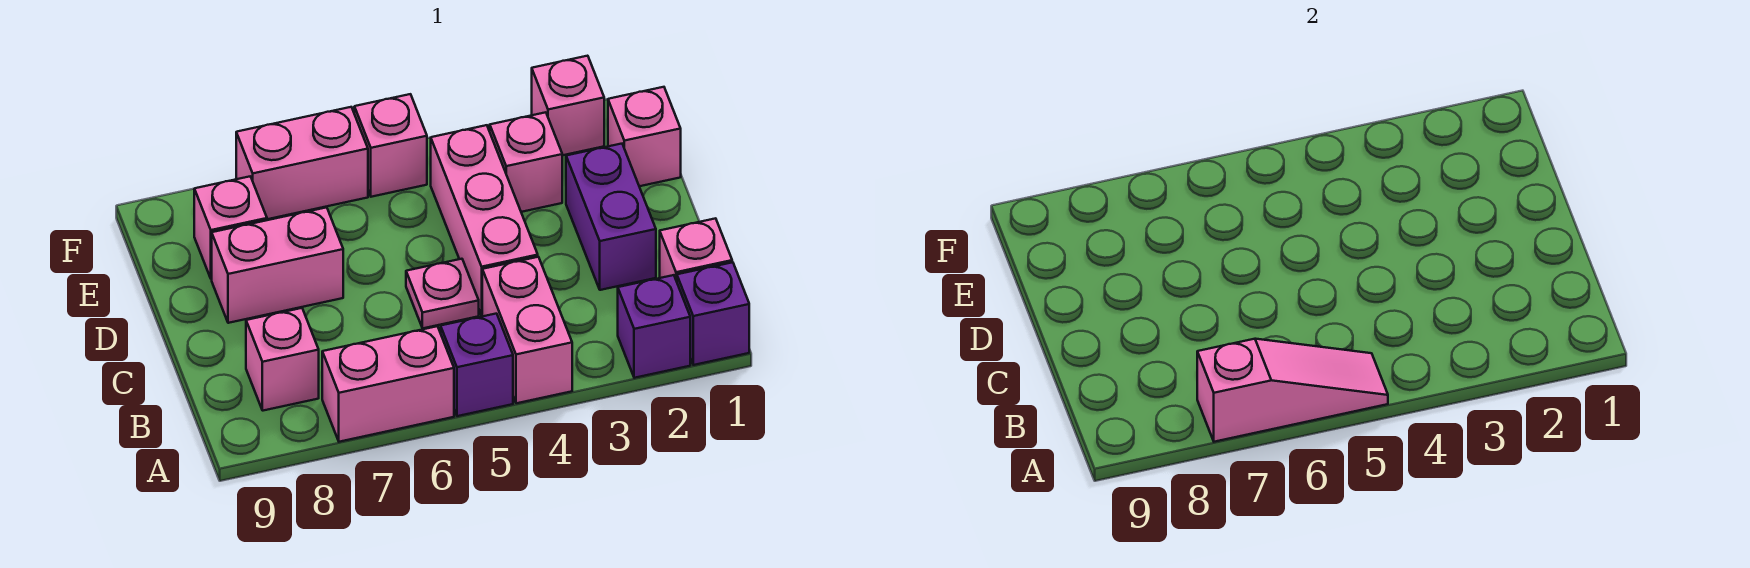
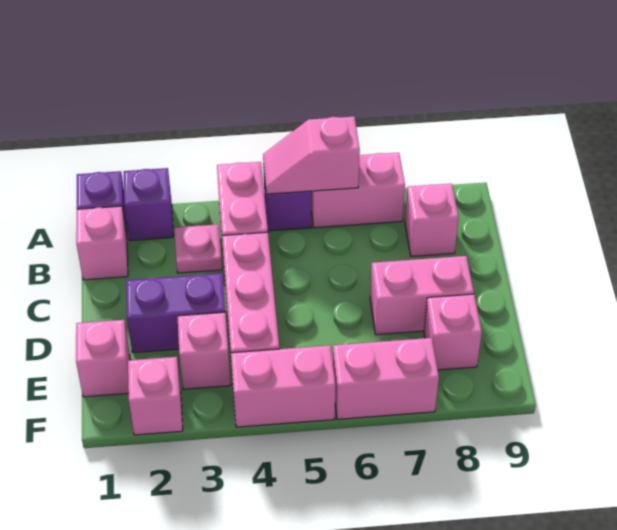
pink slope A5:A7 level 2 top 7 -> pink slope A5:A6 level 2 top 6
purple brick C2:D2 level 1 -> purple brick D2:D3 level 1
pink plate C5 level 1 -> pink plate B3 level 1
pink brick F5 level 1 -> pink brick F4:F5 level 1

